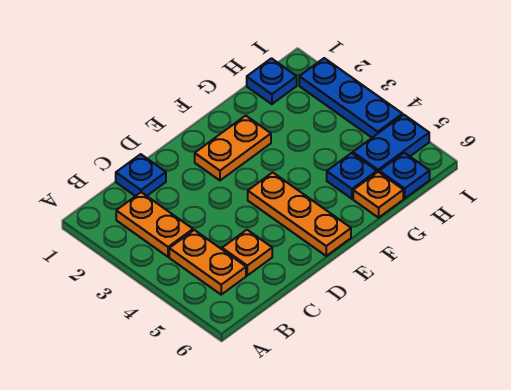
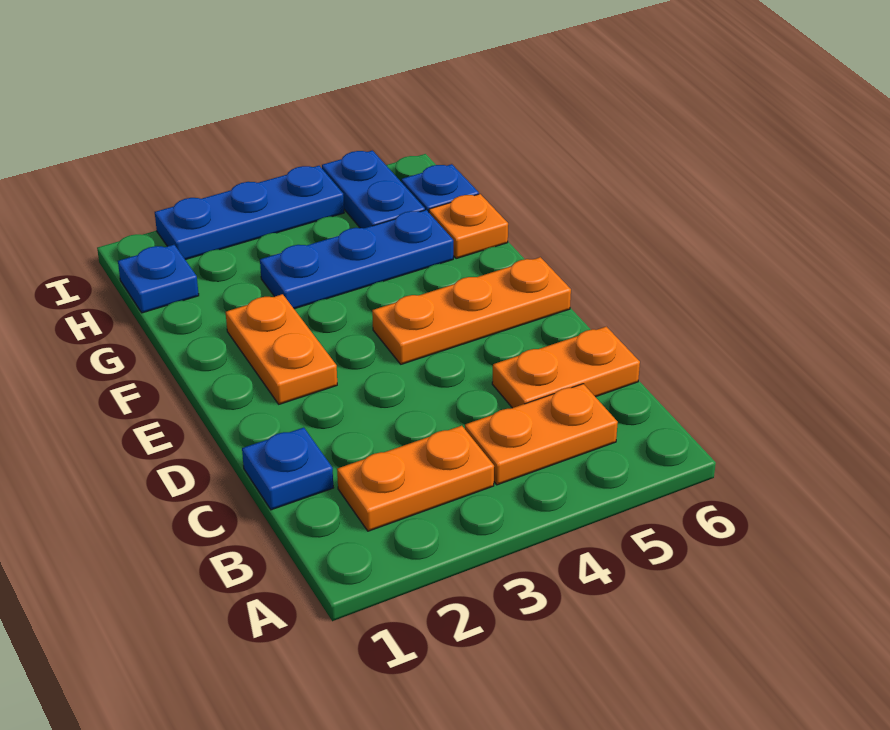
orange plate C5 level 1 -> orange plate C5:C6 level 1
blue plate G5 level 1 -> blue plate G3:G5 level 1

